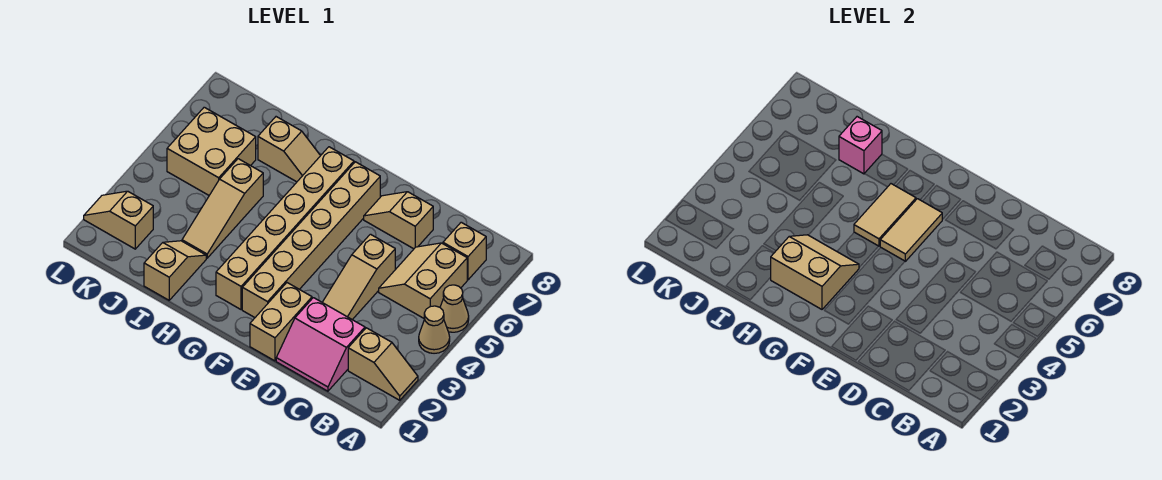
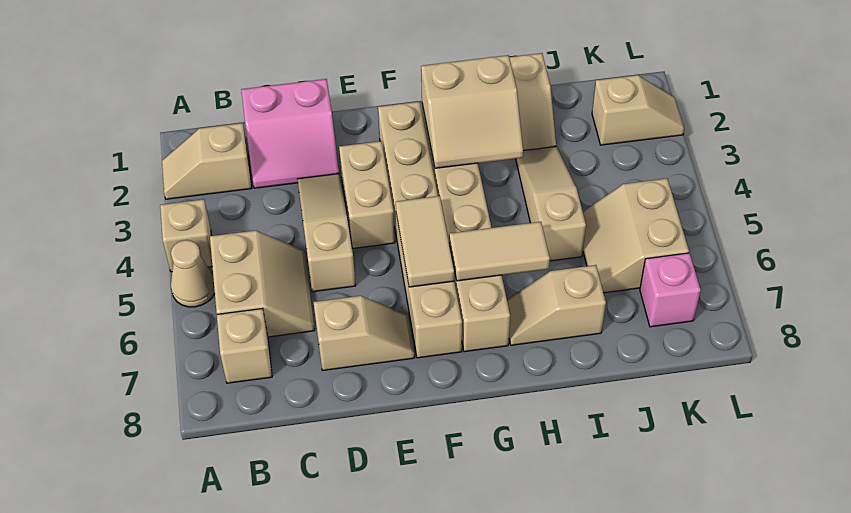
tan cone A4 level 1 -> tan brick A4 level 1
pink slope C1:D2 level 1 top 2 -> pink slope C1:D2 level 1 top 1
tan brick E1:E2 level 1 -> tan brick E3:E4 level 1
tan tile G5:G6 level 2 -> tan tile G6:H6 level 2
pink brick I7 level 2 -> pink brick K7 level 1
tan brick J5:K6 level 1 -> tan slope J5:K6 level 1 top K

